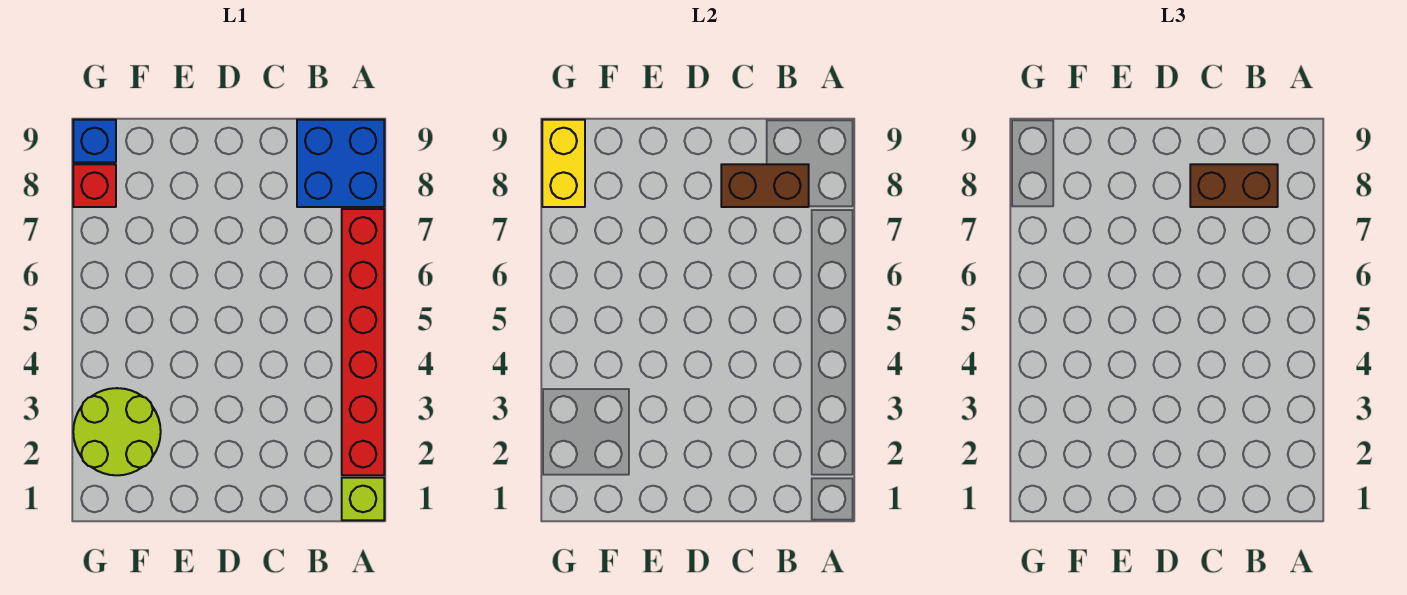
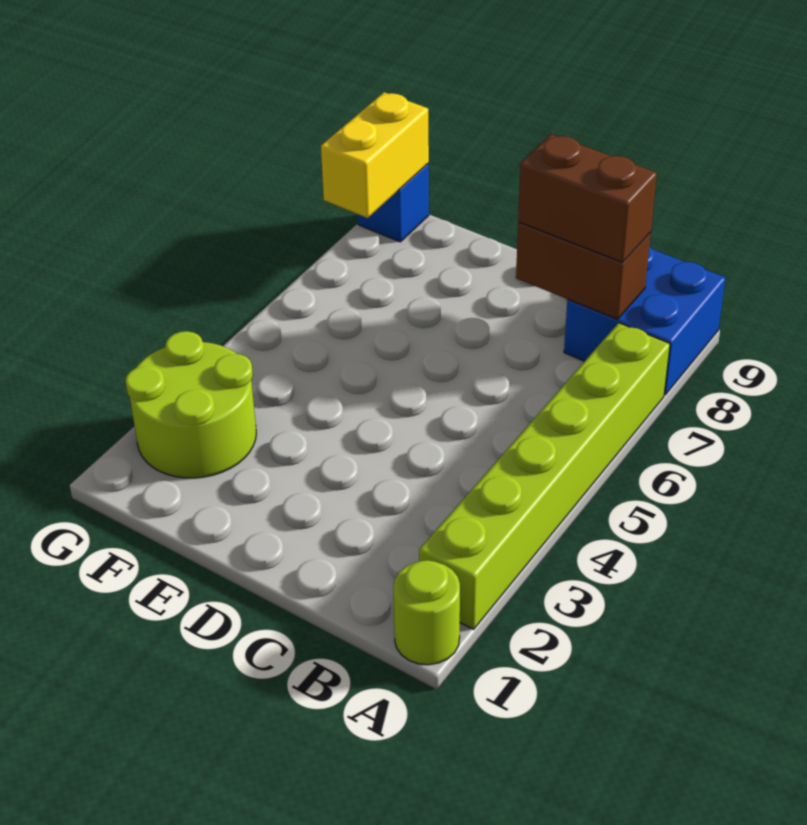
lime brick A1 level 1 -> lime round brick A1 level 1
red brick A2:A7 level 1 -> lime brick A2:A7 level 1
red brick G8 level 1 -> none

